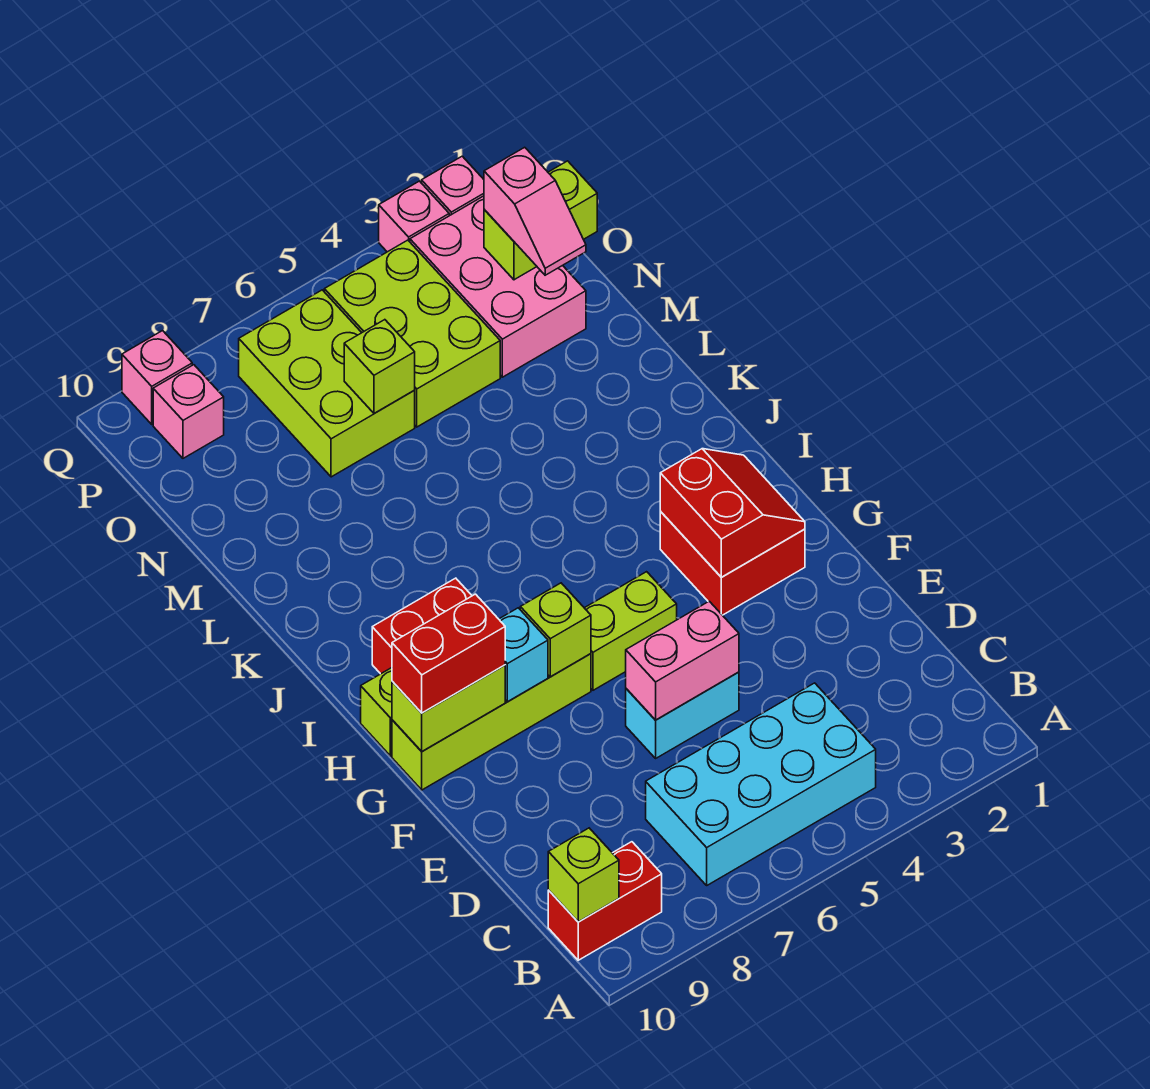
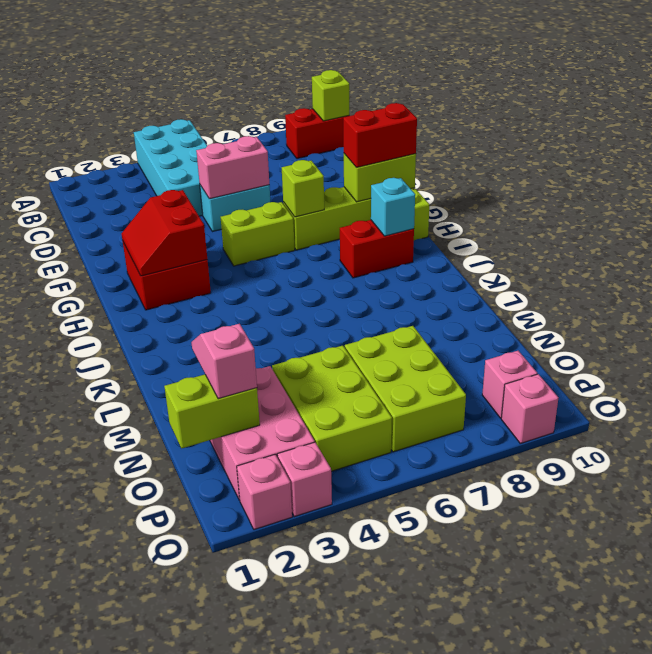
cyan brick B4:C7 level 1 -> cyan brick A4:D5 level 1
cyan brick G8 level 2 -> cyan brick I9 level 2
lime brick N6 level 2 -> none

